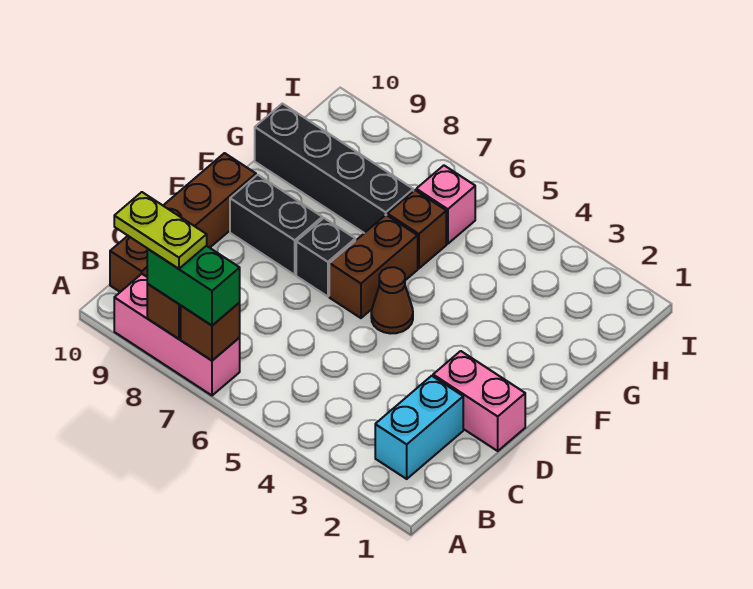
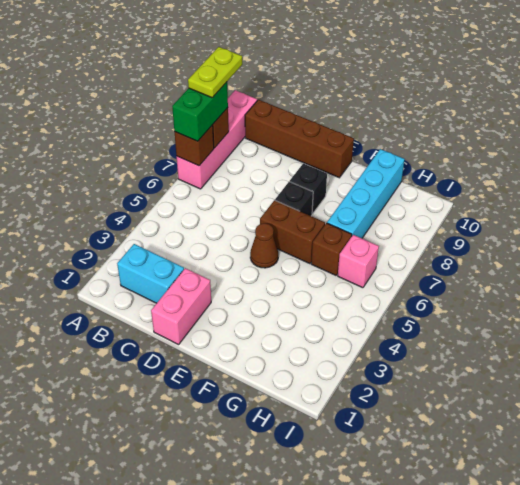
pink brick A7:A9 level 1 -> pink brick A7:A10 level 1
black brick E8:E9 level 1 -> black brick E8 level 1
black brick G7:G10 level 1 -> cyan brick G7:G10 level 1

